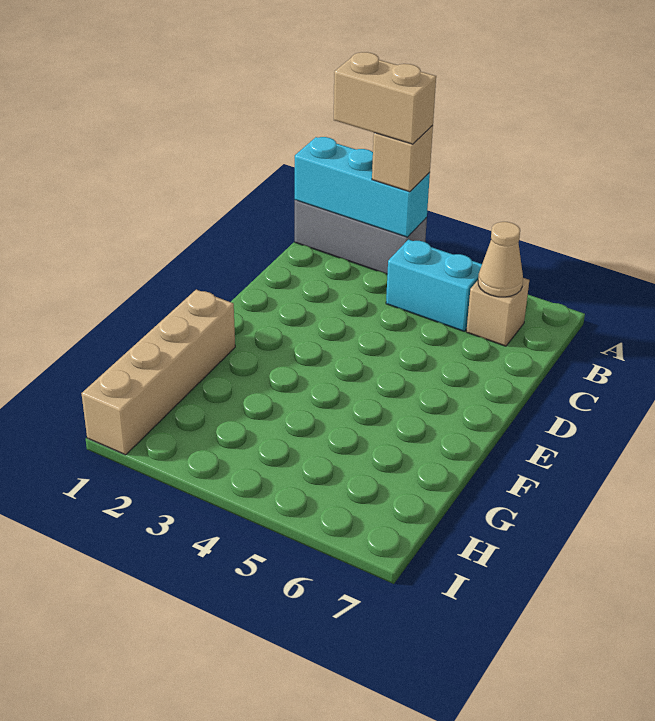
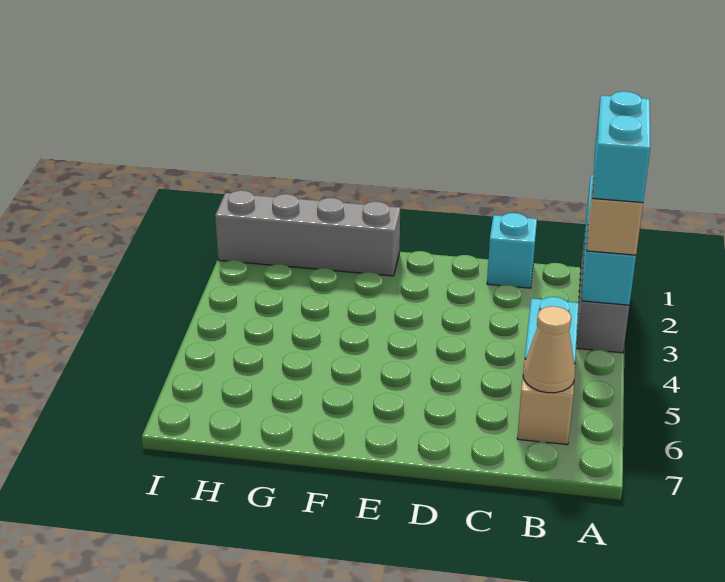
tan brick A2:A3 level 4 -> cyan brick A2:A3 level 4
none -> cyan brick C1 level 1
tan brick F1:I1 level 1 -> grey brick F1:I1 level 1

